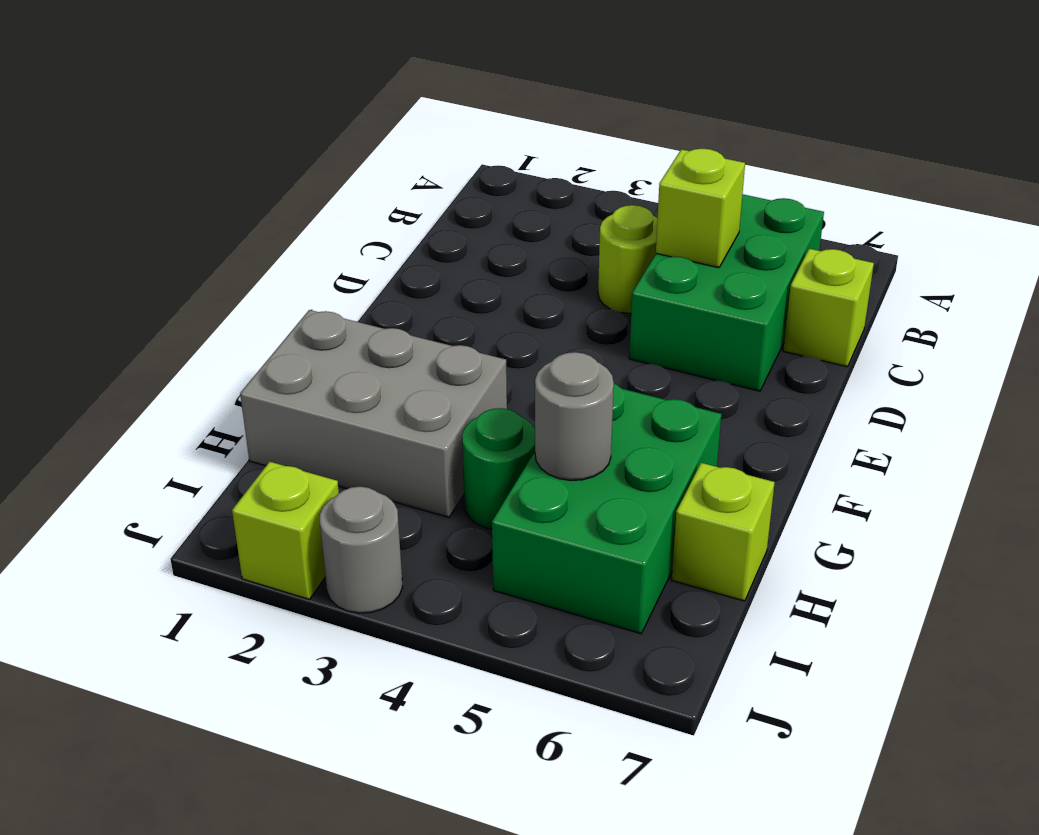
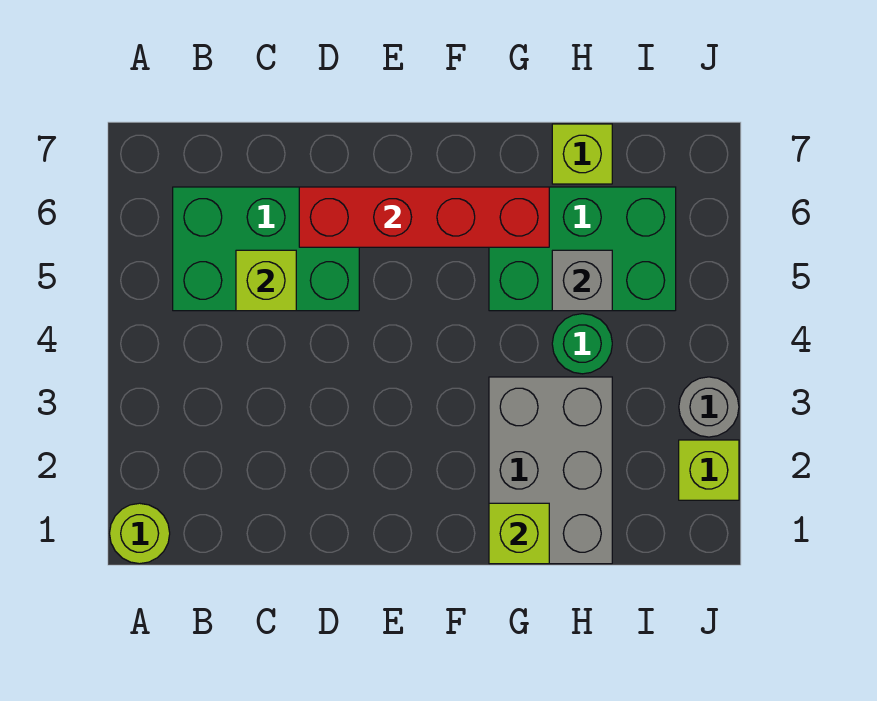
lime round brick C4 level 1 -> lime round brick A1 level 1
lime brick C7 level 1 -> lime brick G1 level 2
none -> red brick D6:G6 level 2
grey round brick H5 level 2 -> grey brick H5 level 2

